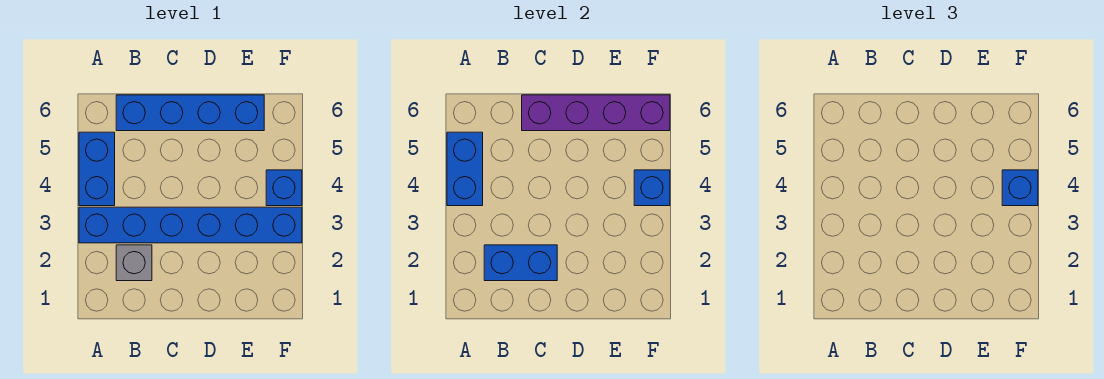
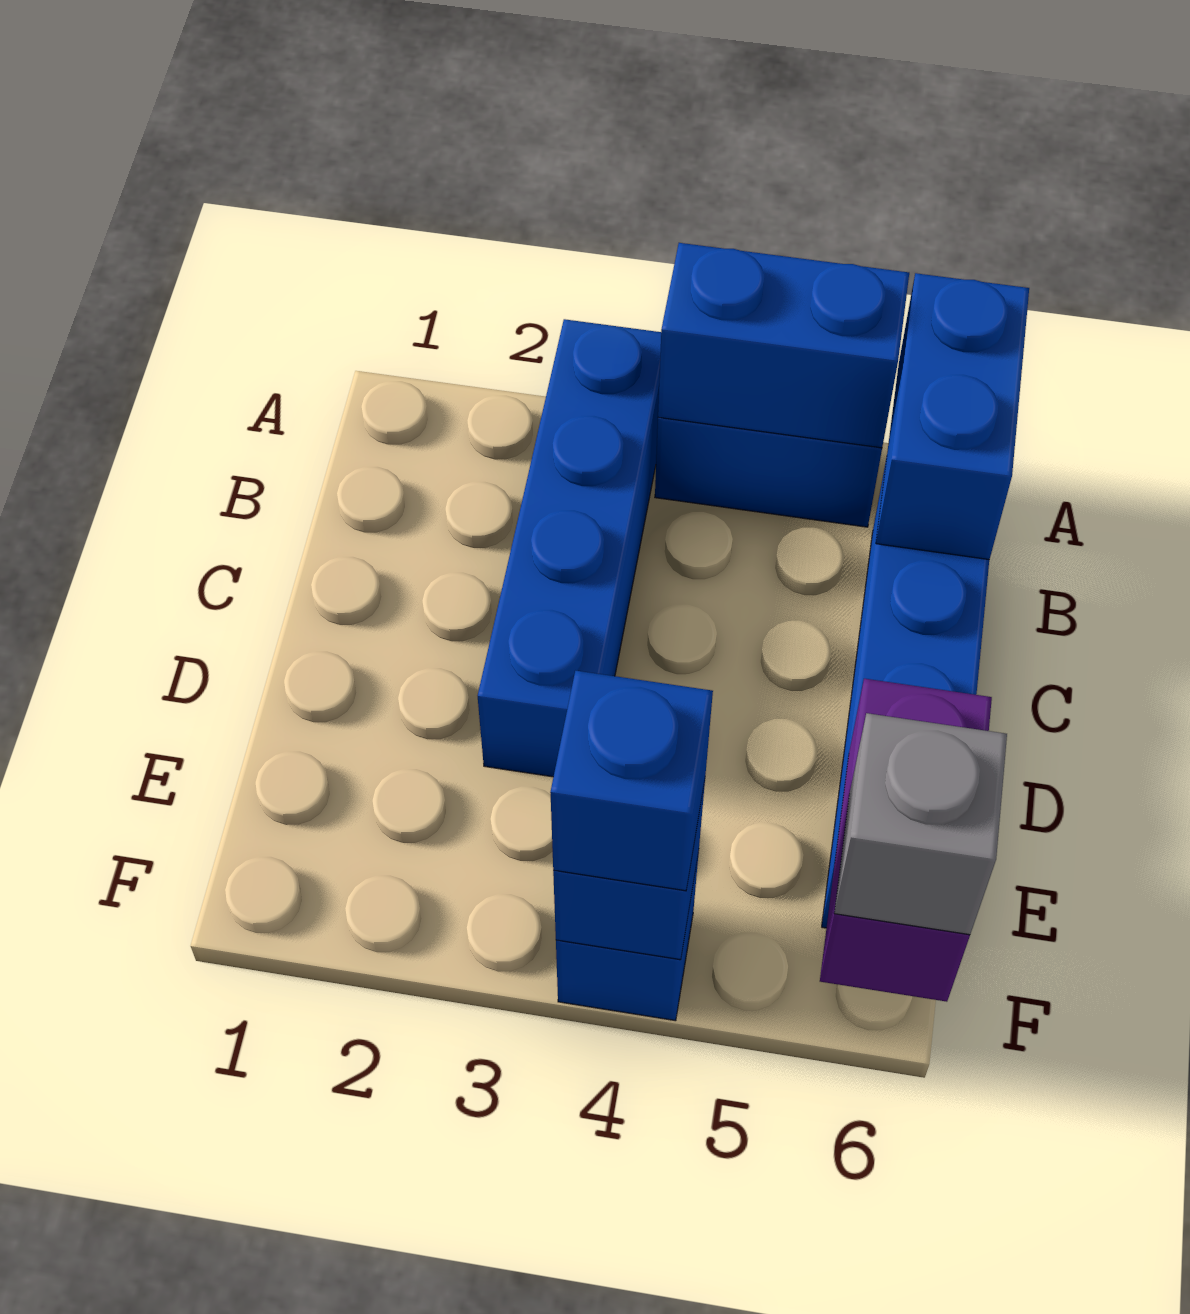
blue brick A3:F3 level 1 -> blue brick A3:D3 level 1
grey brick B2 level 1 -> grey brick F6 level 3
blue brick B2:C2 level 2 -> blue brick A6:B6 level 2
purple brick C6:F6 level 2 -> purple brick E6:F6 level 2

